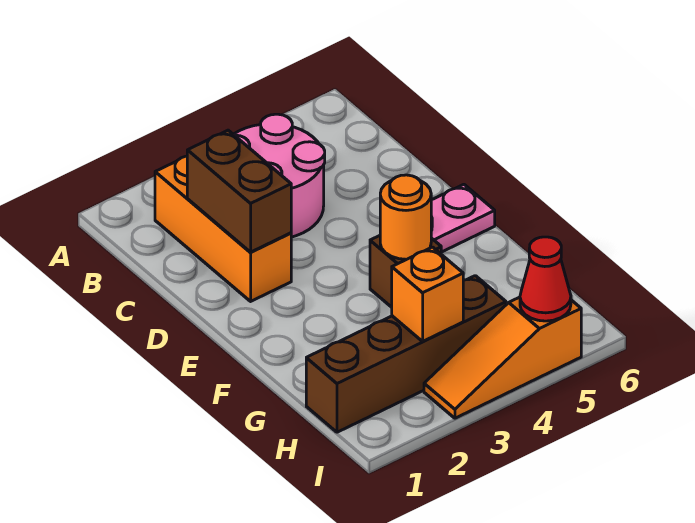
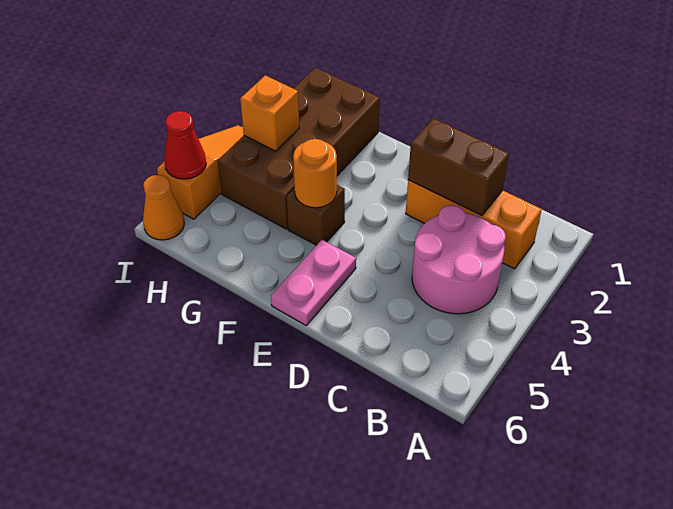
brown brick H1:H4 level 1 -> brown brick G1:H4 level 1
none -> orange cone I6 level 1

